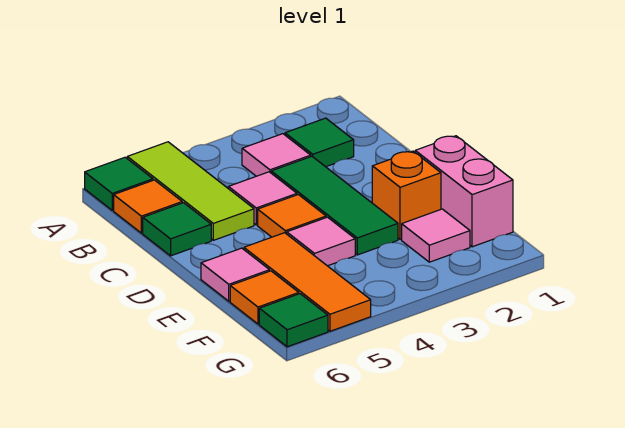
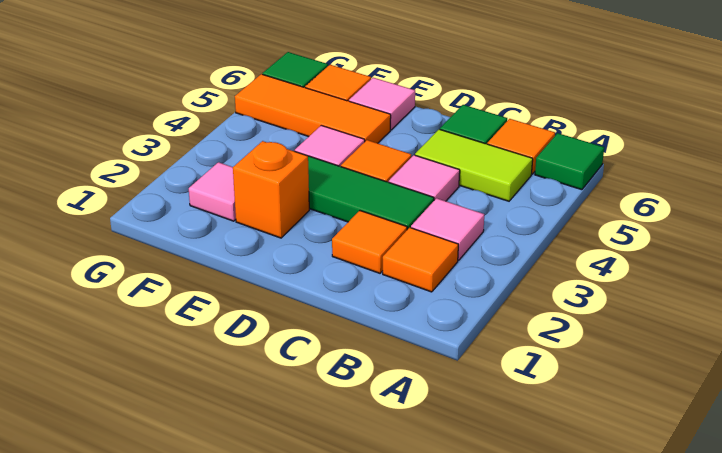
lime tile A5:C5 level 1 -> lime tile B5:C5 level 1
green tile B2 level 1 -> orange tile B2 level 1
none -> orange tile C2 level 1
pink brick E1:F1 level 1 -> none

